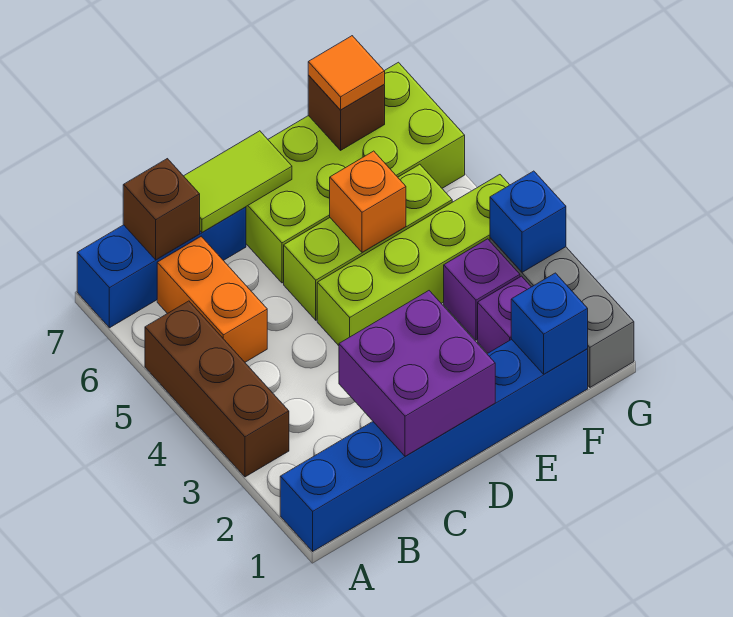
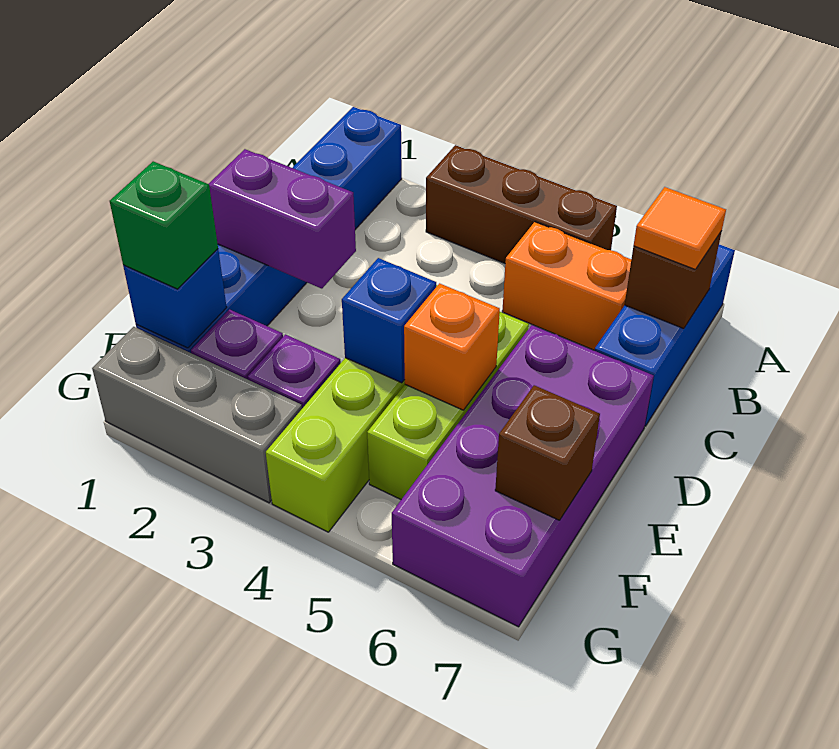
purple brick C1:D2 level 2 -> purple brick D1:D2 level 2
lime tile C7:D7 level 2 -> none
lime brick D6:G7 level 1 -> purple brick D6:G7 level 1
none -> green brick F1 level 3
orange tile F7 level 3 -> orange tile B7 level 3
blue brick G3 level 2 -> blue brick E4 level 2

